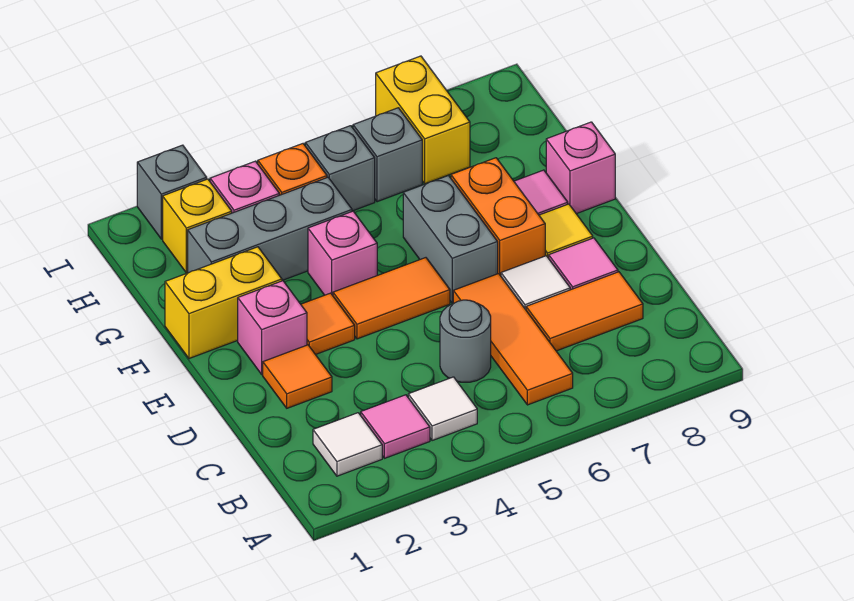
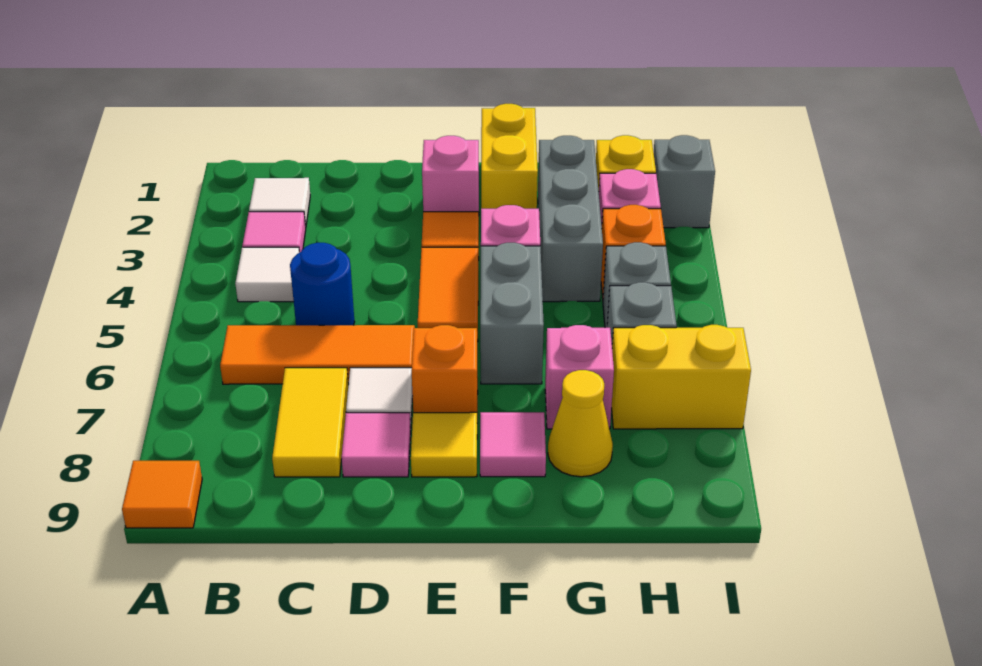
grey round brick C5 level 1 -> blue round brick C5 level 1
orange tile C7:C8 level 1 -> yellow tile C7:C8 level 1
orange tile D2 level 1 -> orange tile A9 level 1
grey brick E6:F6 level 1 -> grey brick F5:F6 level 1
orange brick E7:F7 level 1 -> orange brick E7 level 1
pink brick F9 level 1 -> pink brick G7 level 1
none -> yellow cone G8 level 1

